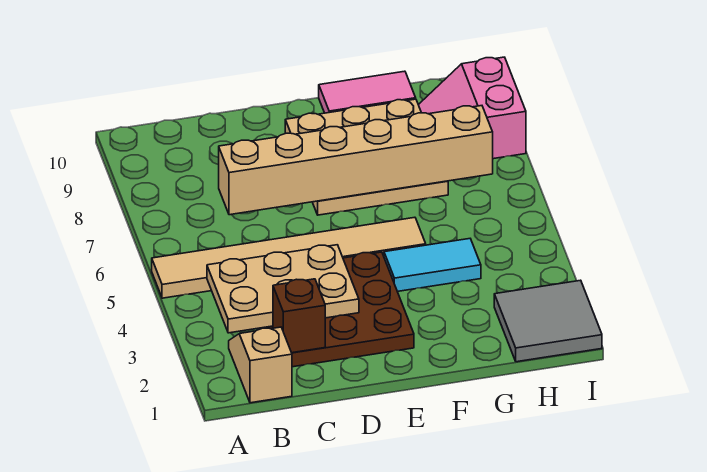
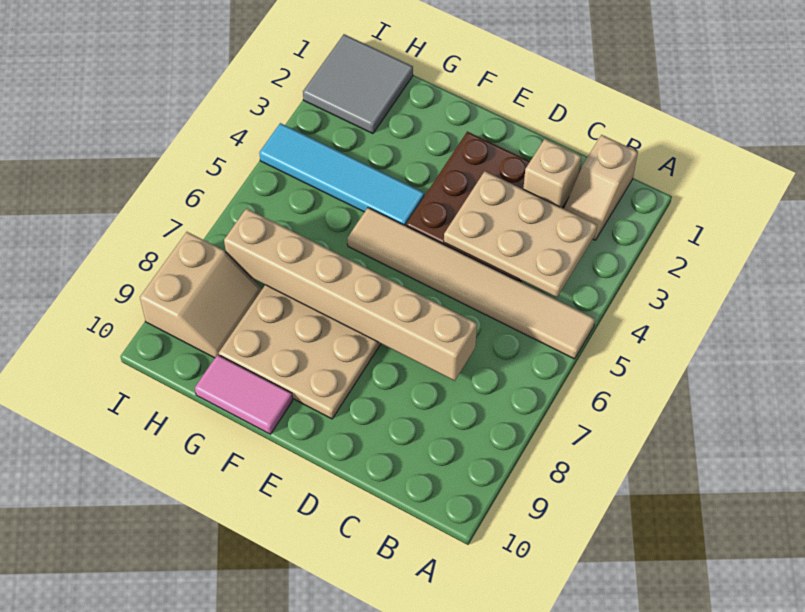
brown brick C2 level 2 -> tan brick C2 level 2
cyan tile F4:G4 level 1 -> cyan tile F4:I4 level 1
pink slope H8:I9 level 1 top I -> tan slope H8:I9 level 1 top I

